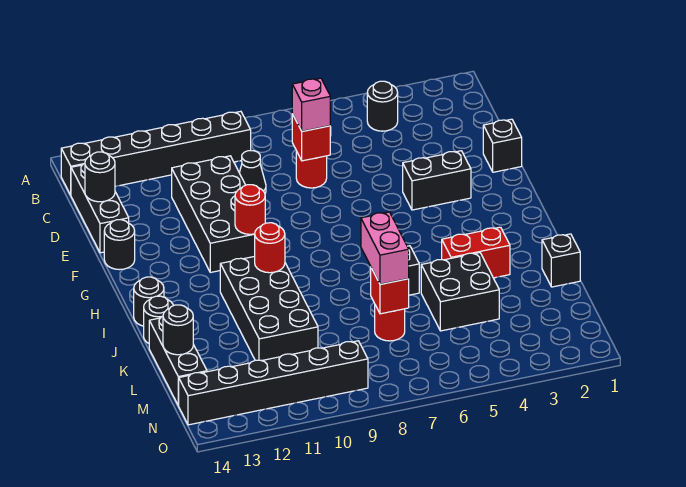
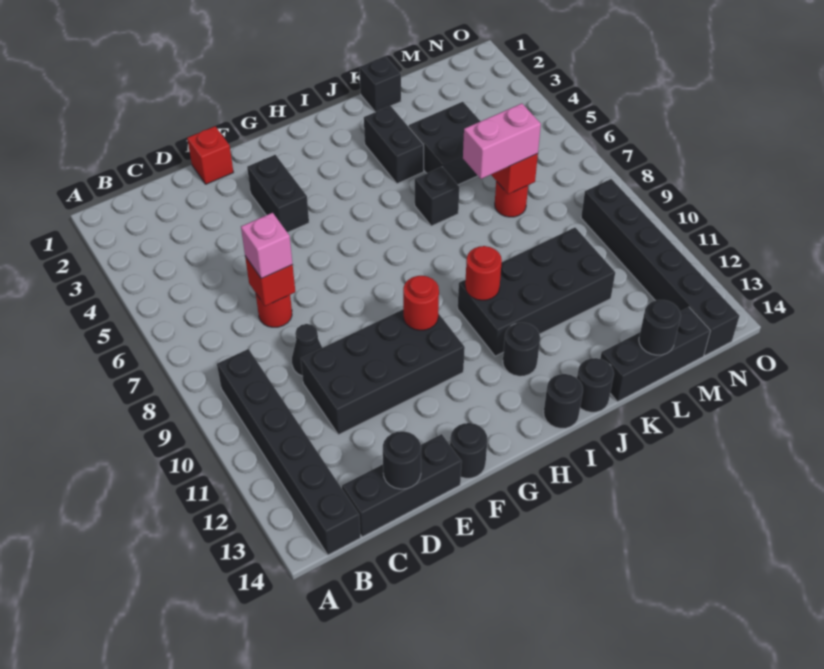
black round brick B4 level 1 -> black round brick I12 level 1
black brick E1 level 1 -> red brick E1 level 1
red brick J3:J4 level 1 -> black brick J3:J4 level 1

